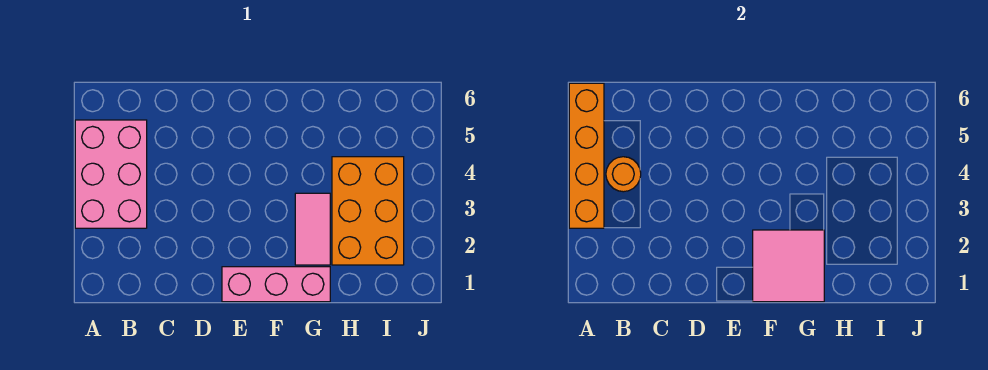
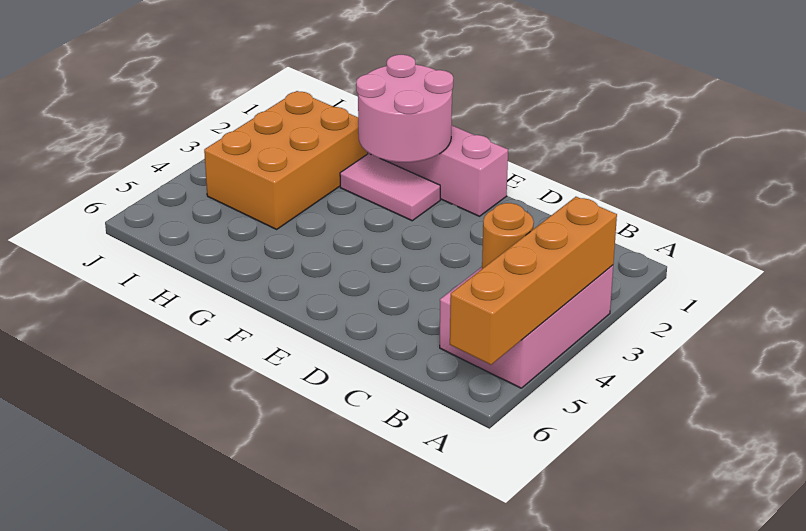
pink tile F1:G2 level 2 -> pink round brick F1:G2 level 2
pink tile G2:G3 level 1 -> pink tile F2:G2 level 1

